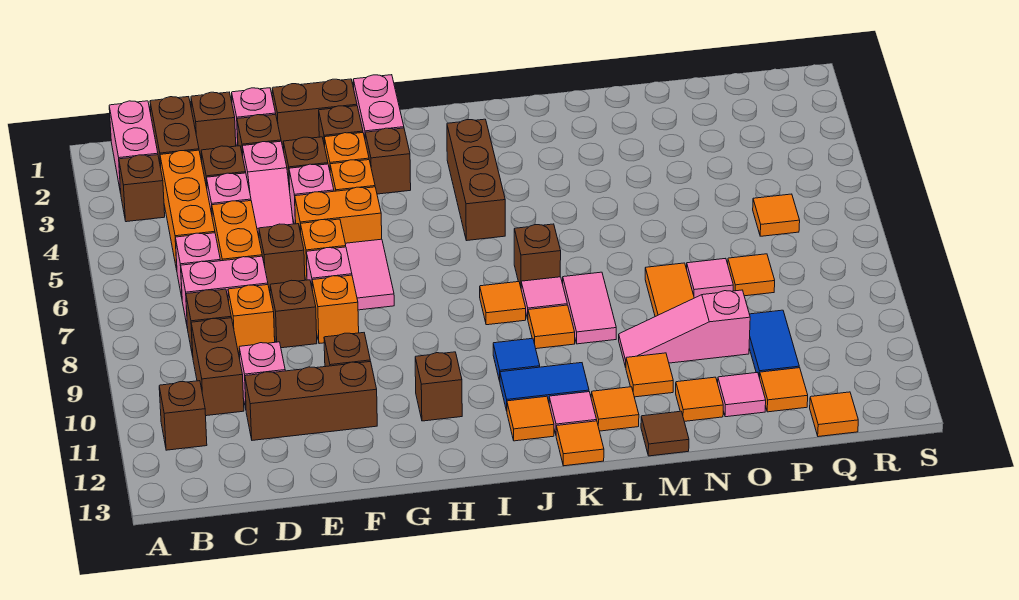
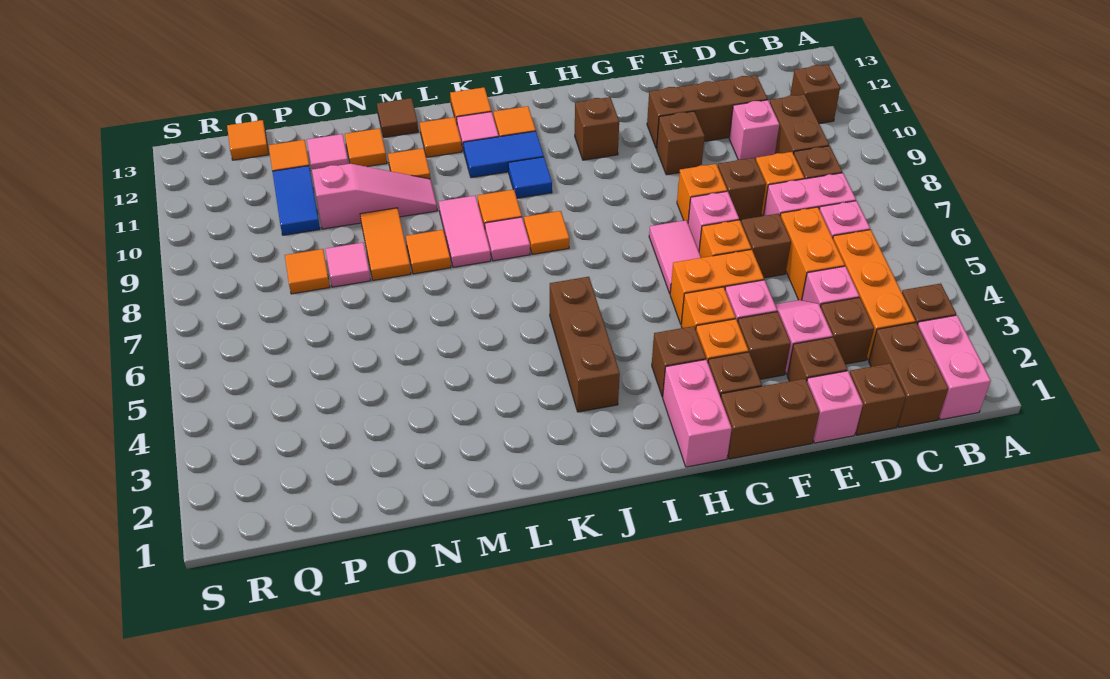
brown brick K7 level 1 -> none
orange tile Q6 level 1 -> orange tile M8 level 1

